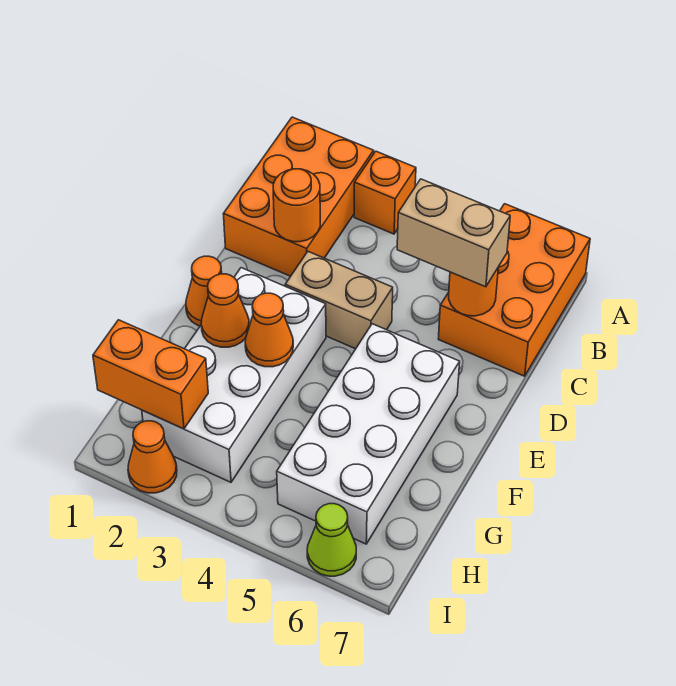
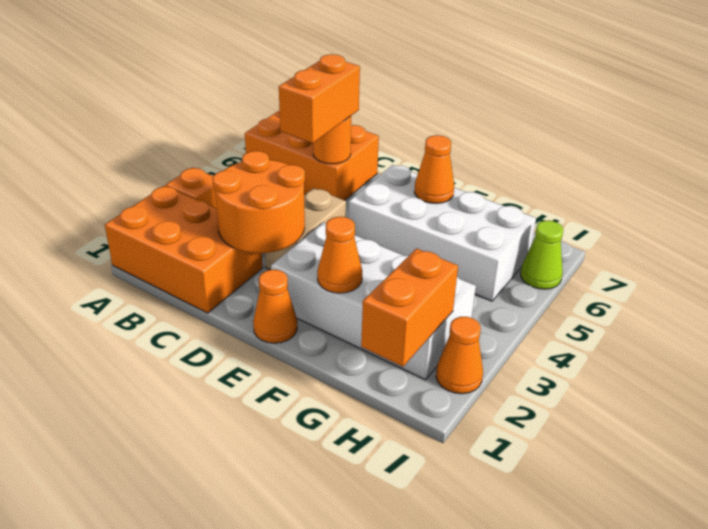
orange round brick C2 level 2 -> orange round brick C2:D3 level 2
tan brick C5:C6 level 3 -> orange brick C5:C6 level 3
orange cone F3 level 2 -> orange cone F6 level 2

